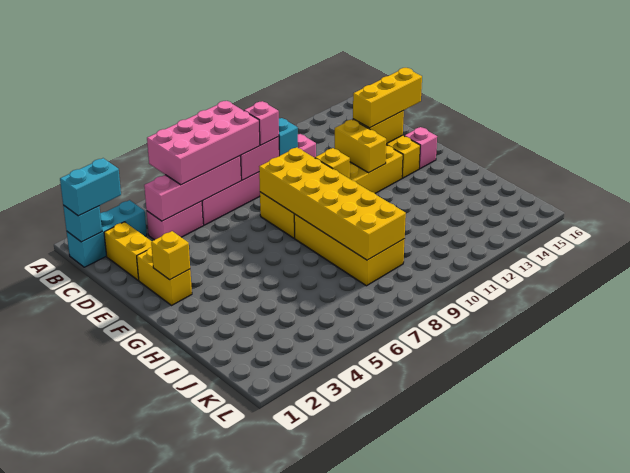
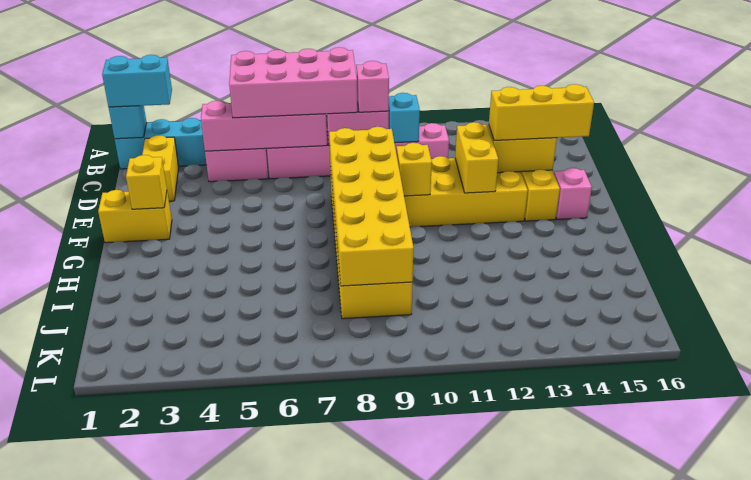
yellow brick E2:F2 level 1 -> yellow brick F1:F2 level 1

